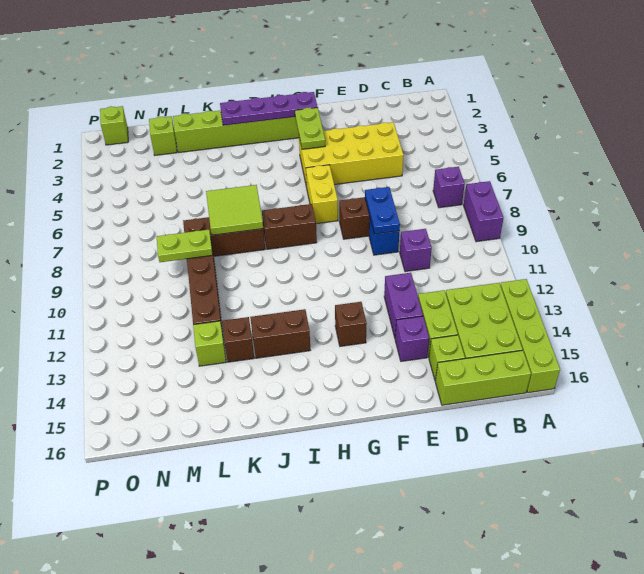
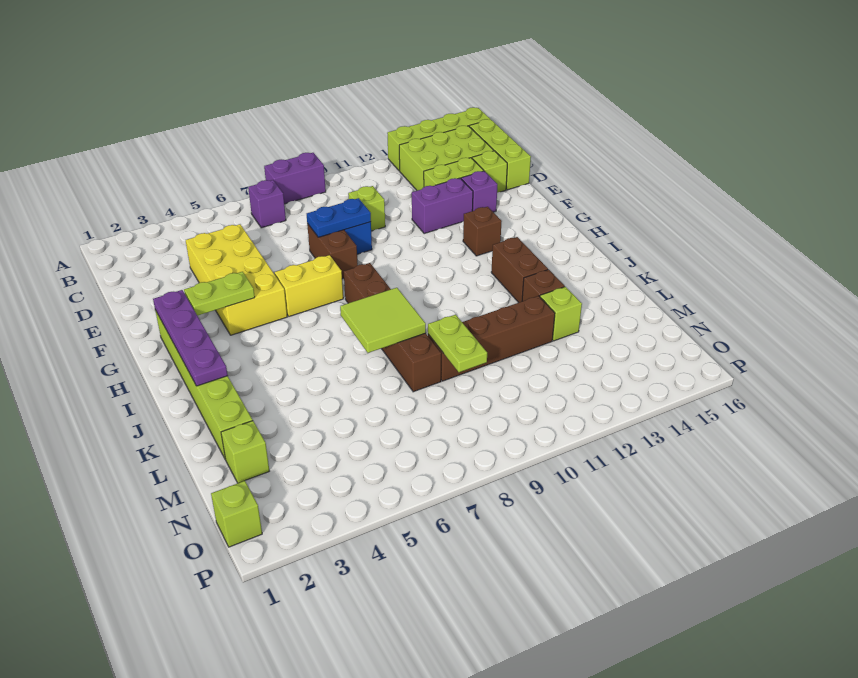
purple brick D10 level 1 -> lime brick D10 level 1

